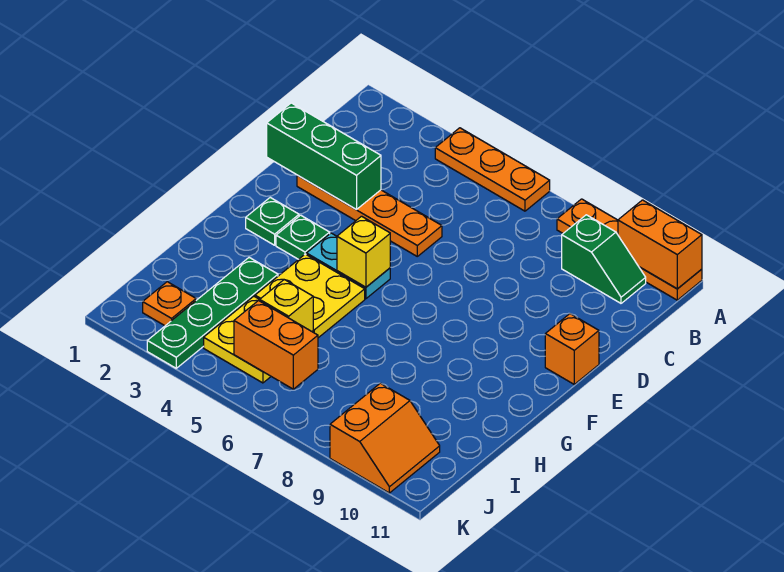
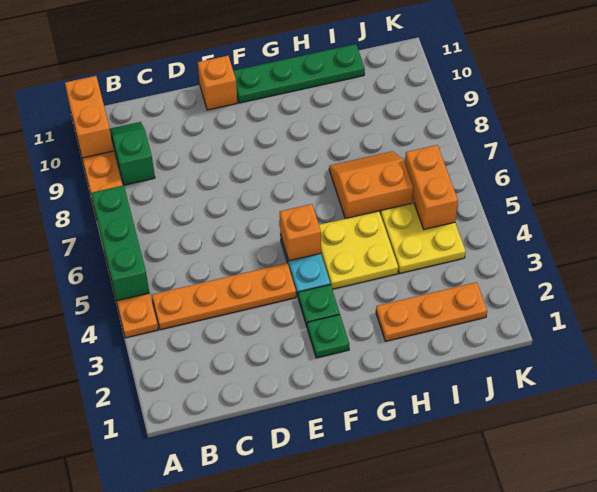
green brick D1:D3 level 2 -> green brick A5:A7 level 2
orange plate D2:D5 level 1 -> orange plate B4:E4 level 1
yellow brick F5 level 2 -> orange brick F5 level 2
green plate H3:K3 level 1 -> green plate F11:I11 level 1
yellow brick I5 level 2 -> none
orange plate J2 level 1 -> orange plate H2:J2 level 1
orange slope J9:K10 level 1 top 9 -> orange slope H6:I7 level 1 top 6

